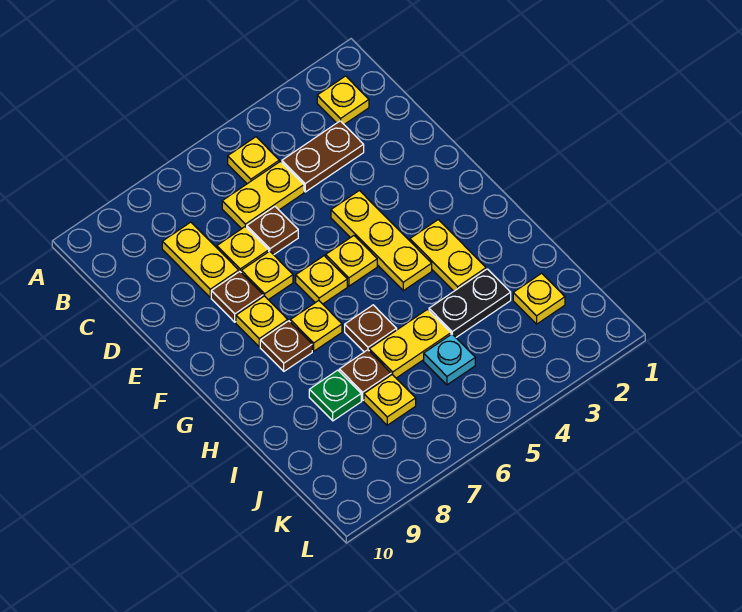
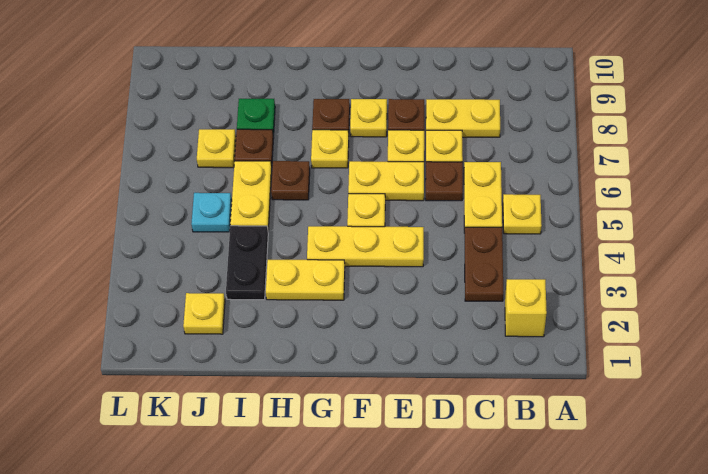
yellow plate B2 level 1 -> yellow brick B2 level 1
yellow plate F6 level 1 -> yellow plate E6:F6 level 1

